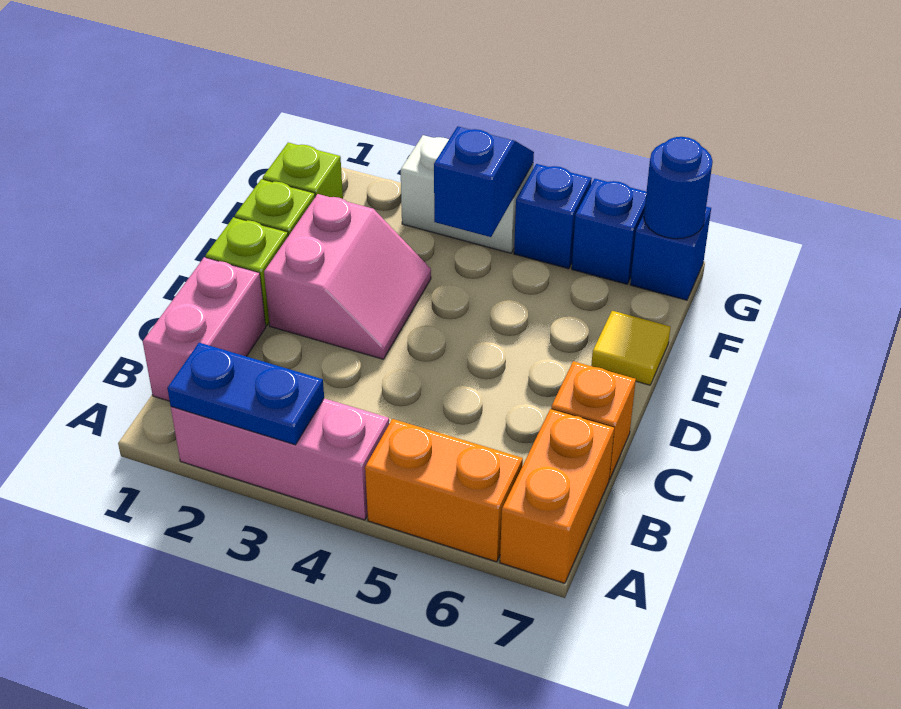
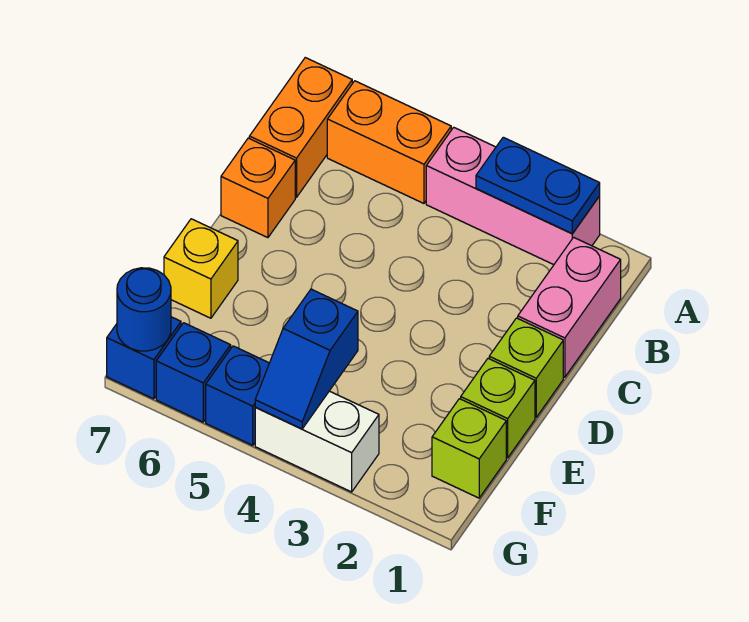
pink slope D2:E3 level 1 top 2 -> none
yellow tile E7 level 1 -> yellow brick E7 level 1

